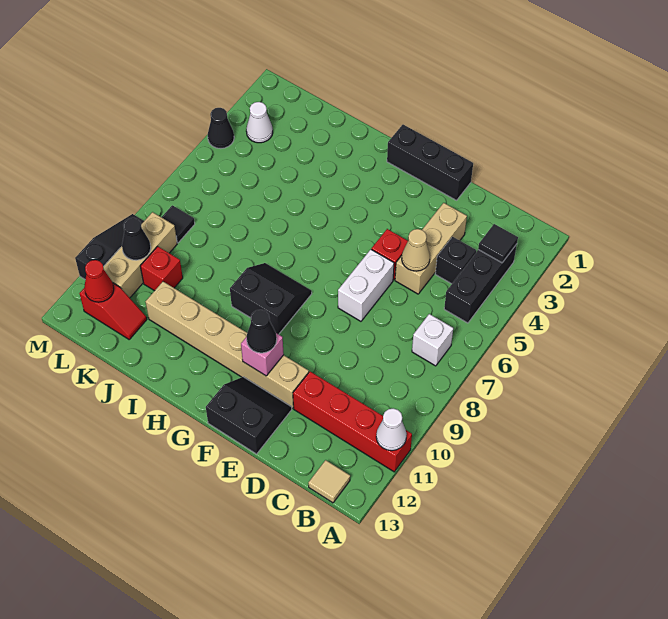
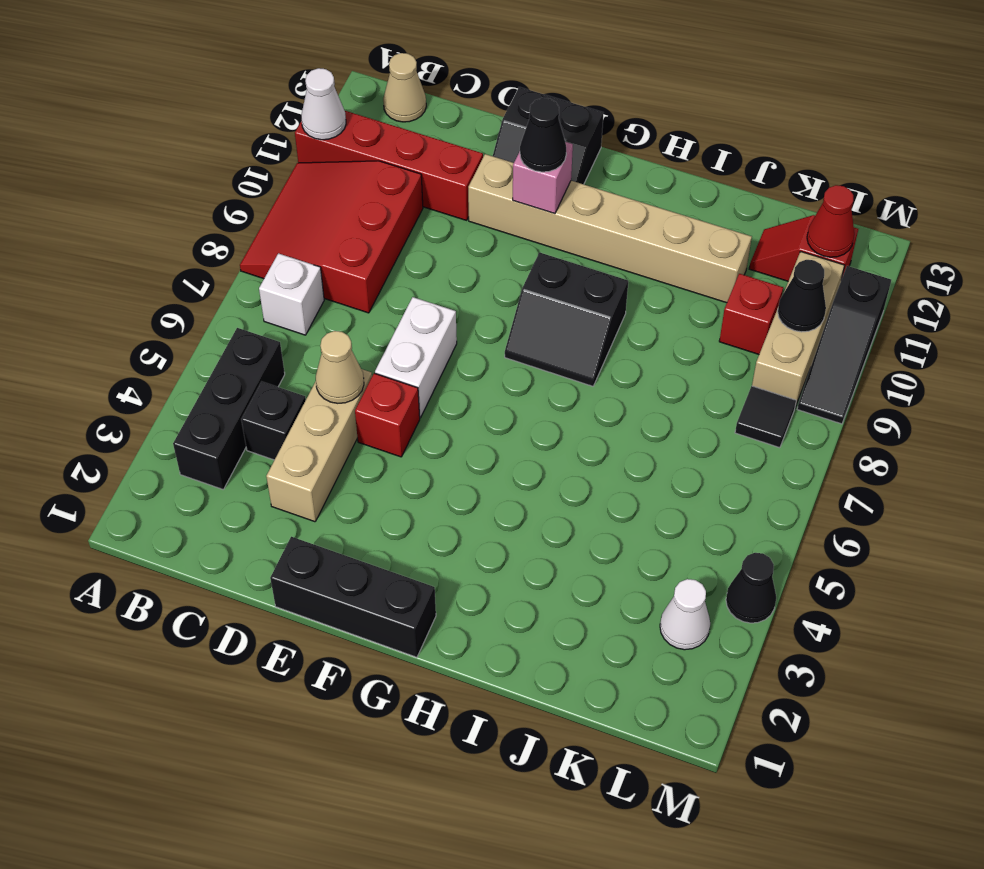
none -> red slope A8:C10 level 1 top C
black tile B3 level 2 -> none
tan tile B13 level 1 -> tan cone B13 level 1

